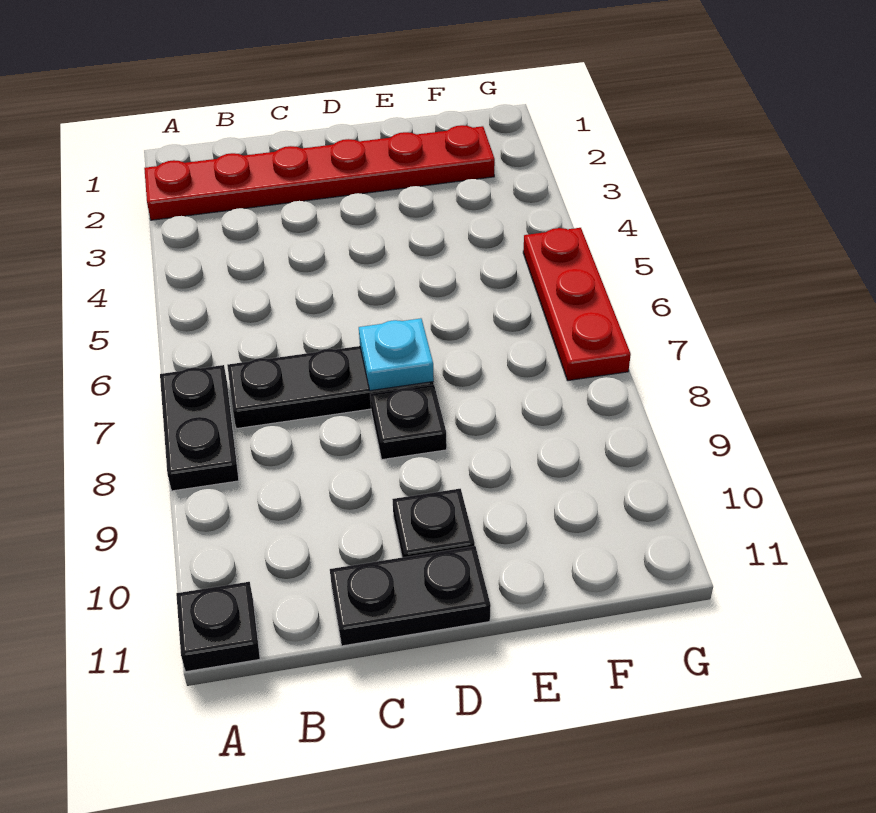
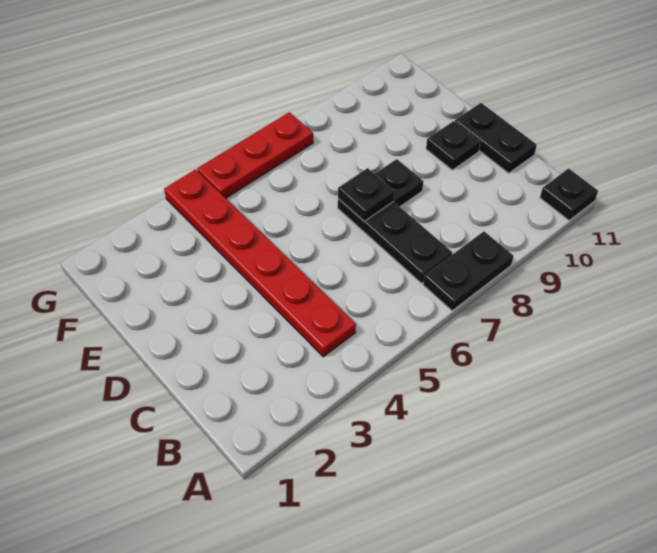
red plate A2:F2 level 1 -> red plate B4:G4 level 1
cyan plate D7 level 2 -> black plate D7 level 2

